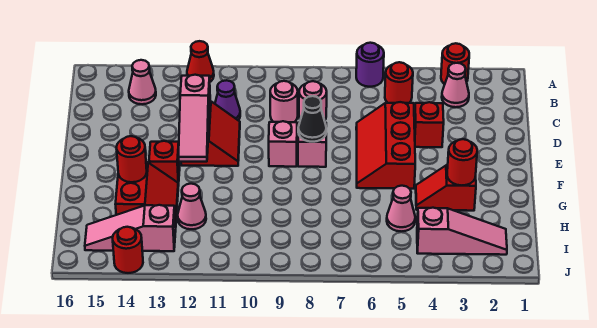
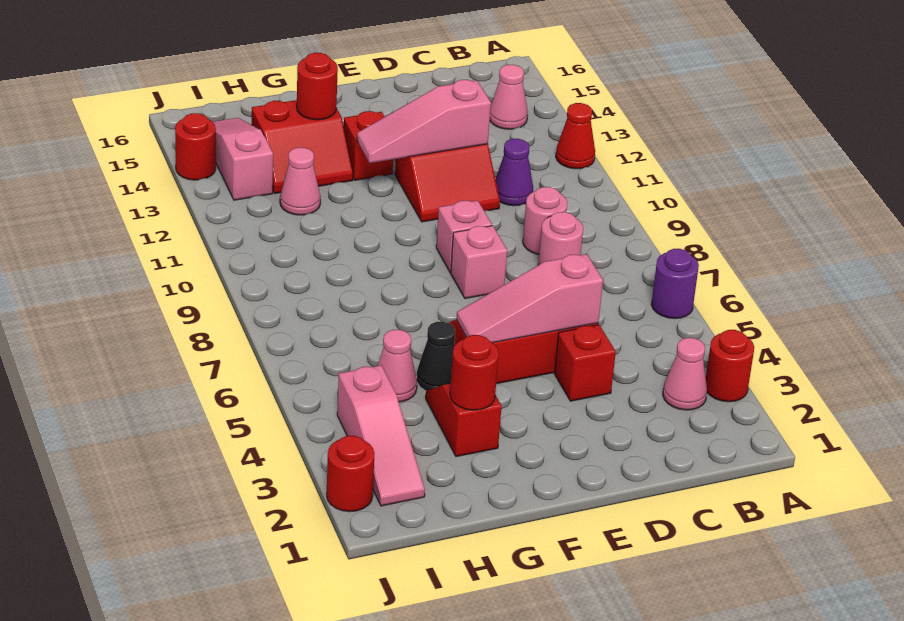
red round brick B5 level 1 -> red round brick J2 level 1
none -> pink slope D5:F5 level 2 top D
black cone E8 level 2 -> black cone G5 level 1

